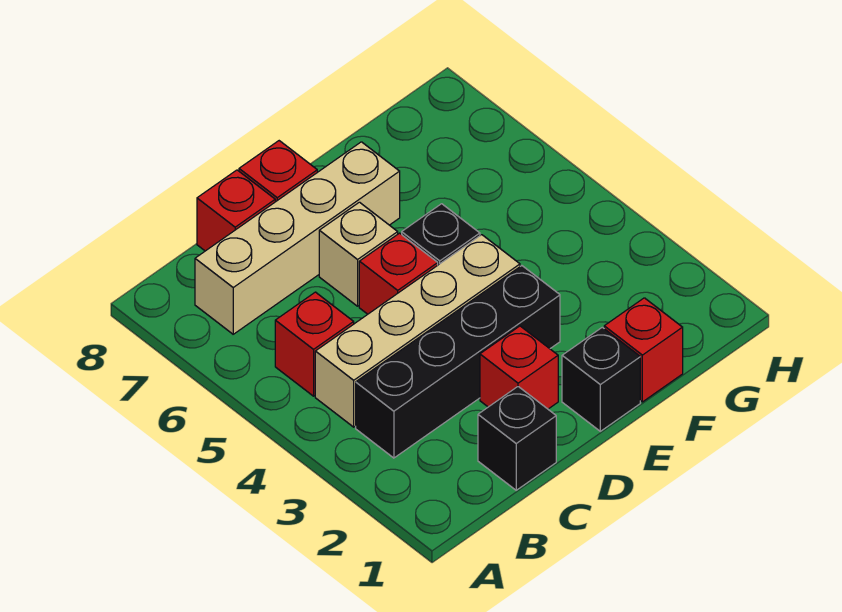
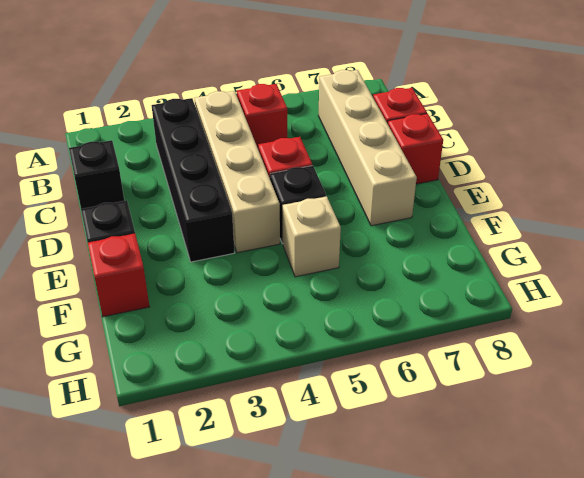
red brick D2 level 1 -> none
tan brick D6 level 1 -> tan brick F5 level 1

